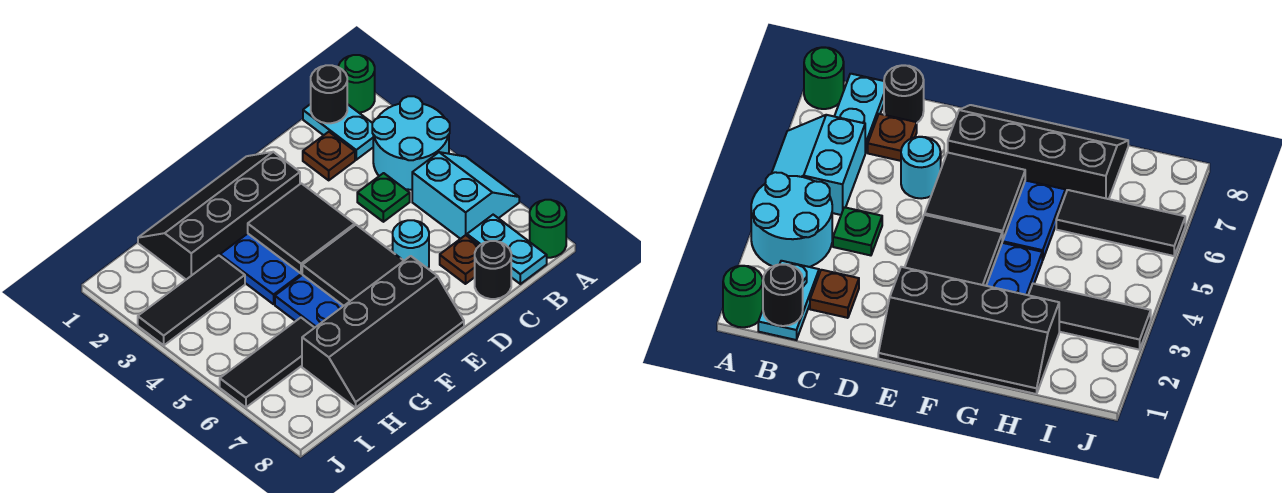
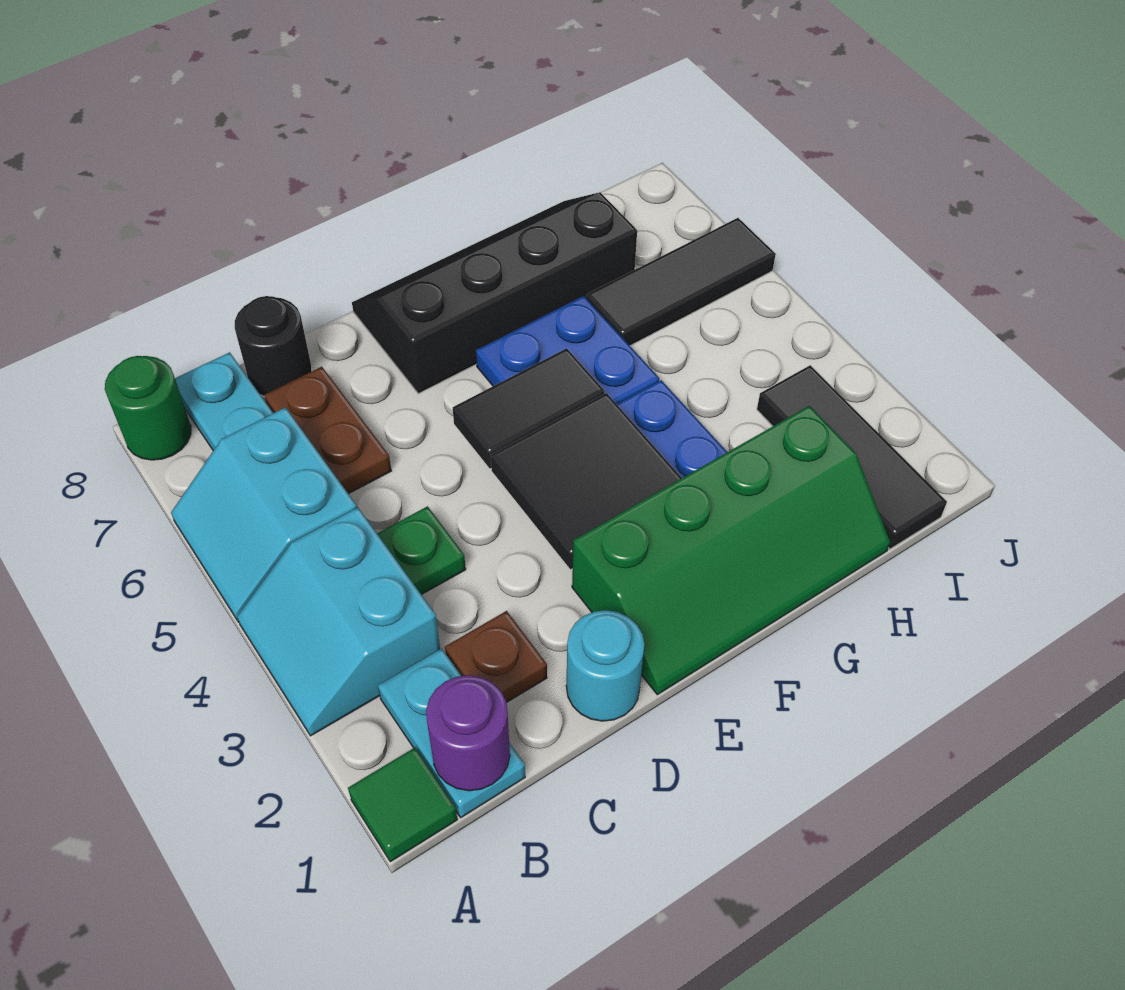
green round brick A1 level 1 -> green tile A1 level 1
cyan round brick A3:B4 level 1 -> cyan slope A3:B4 level 1 top B
black round brick B1 level 2 -> purple round brick B1 level 2
brown plate C7 level 1 -> brown plate C6:C7 level 1
cyan round brick D6 level 1 -> cyan round brick D1 level 1
black slope E1:H2 level 1 top 2 -> green slope E1:H2 level 1 top 2
black tile E5:F6 level 2 -> black tile E5:F5 level 2
black tile H3:J3 level 1 -> black tile I1:I3 level 1

